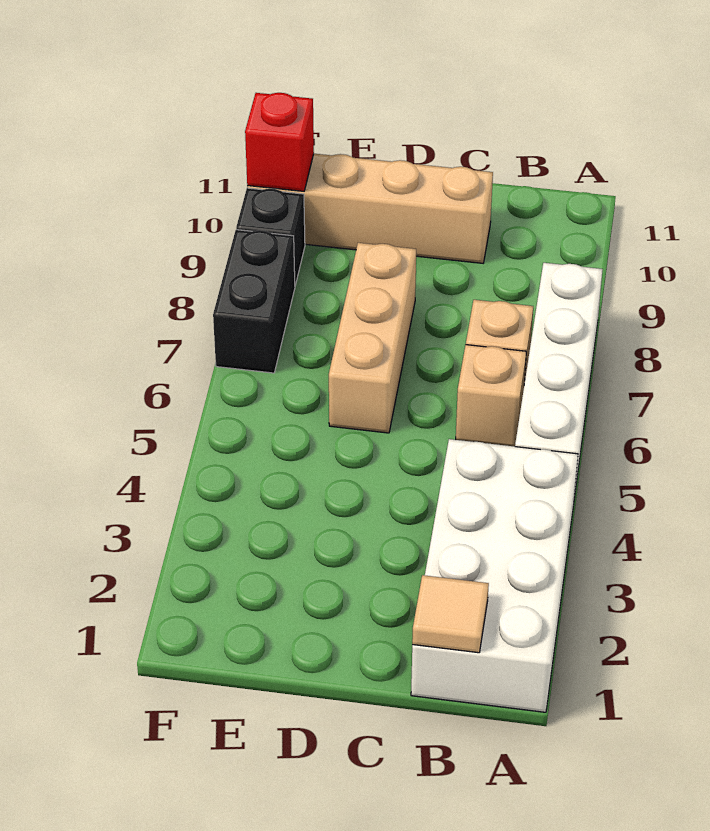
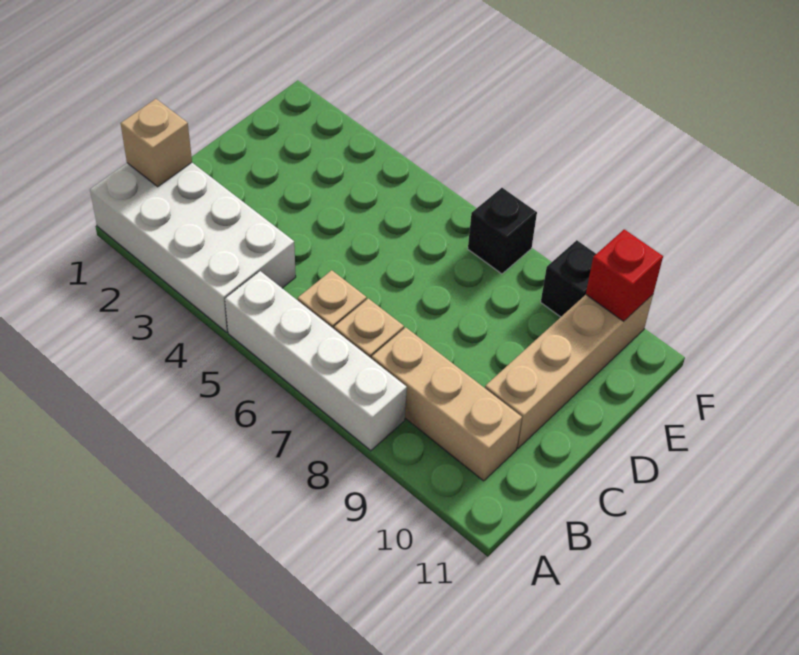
tan tile B1 level 2 -> tan brick B1 level 2
tan brick D6:D8 level 1 -> tan brick B8:B10 level 1
black brick F7:F8 level 1 -> black brick F7 level 1

